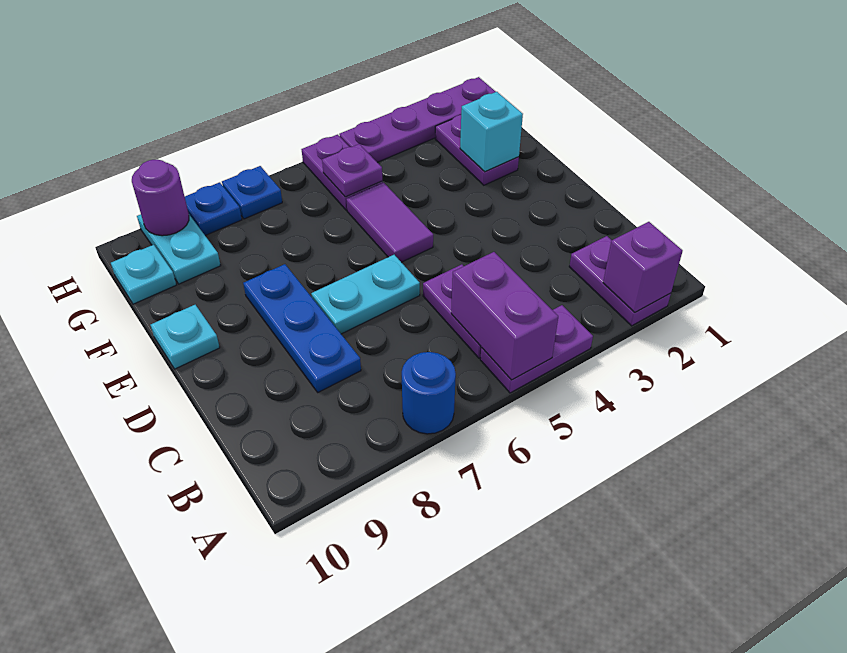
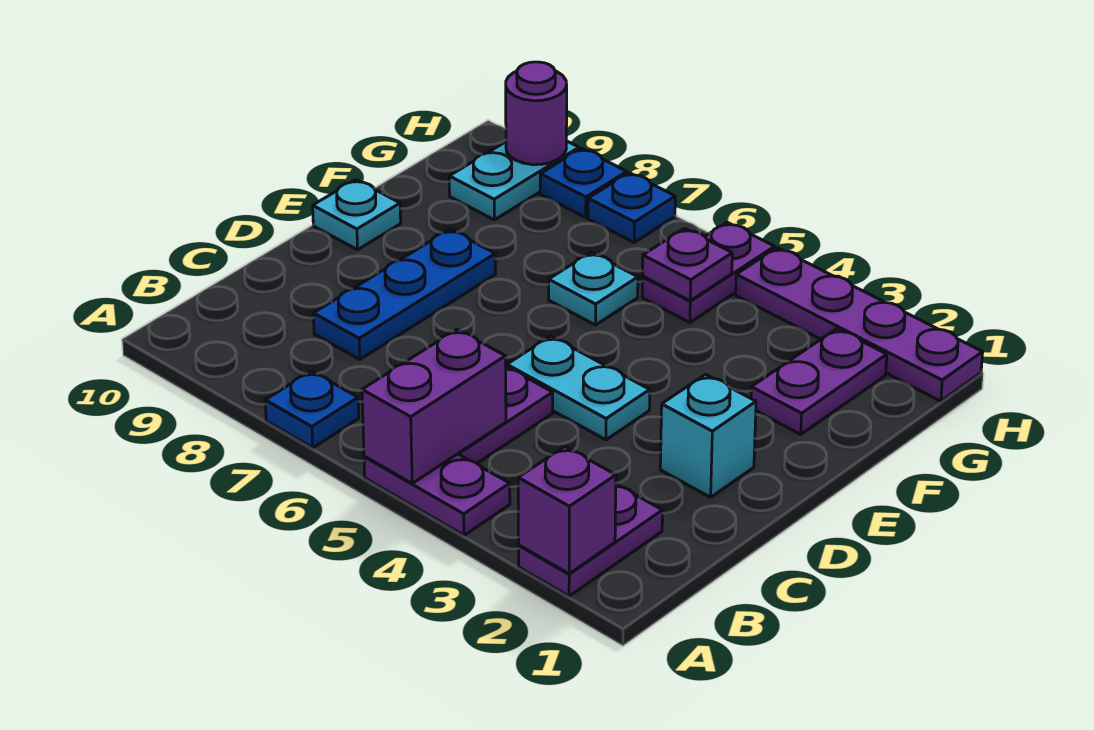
blue round brick A7 level 1 -> blue plate A7 level 1
cyan plate D6:D7 level 1 -> cyan plate D4:D5 level 1
purple tile E5:F5 level 1 -> none
cyan brick F2 level 2 -> cyan brick D2 level 1
cyan plate G10 level 1 -> cyan plate F6 level 1

